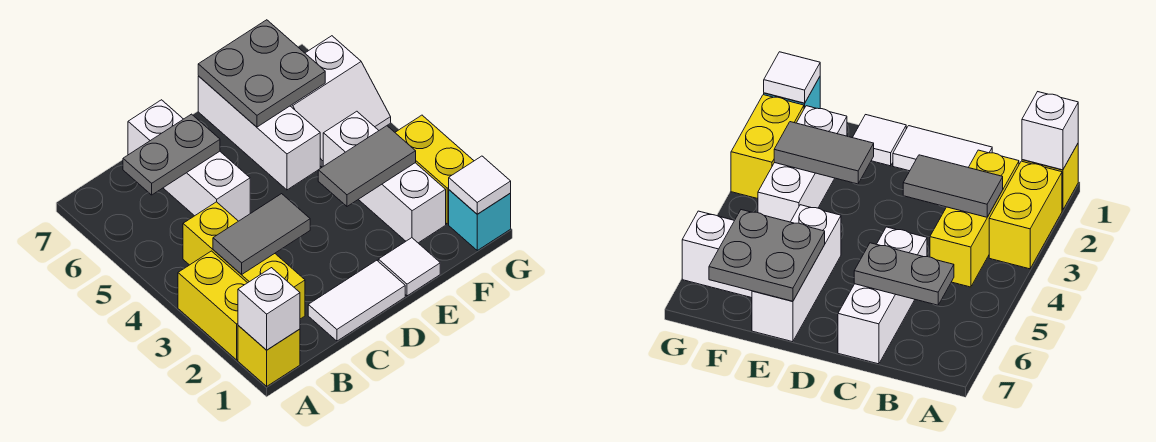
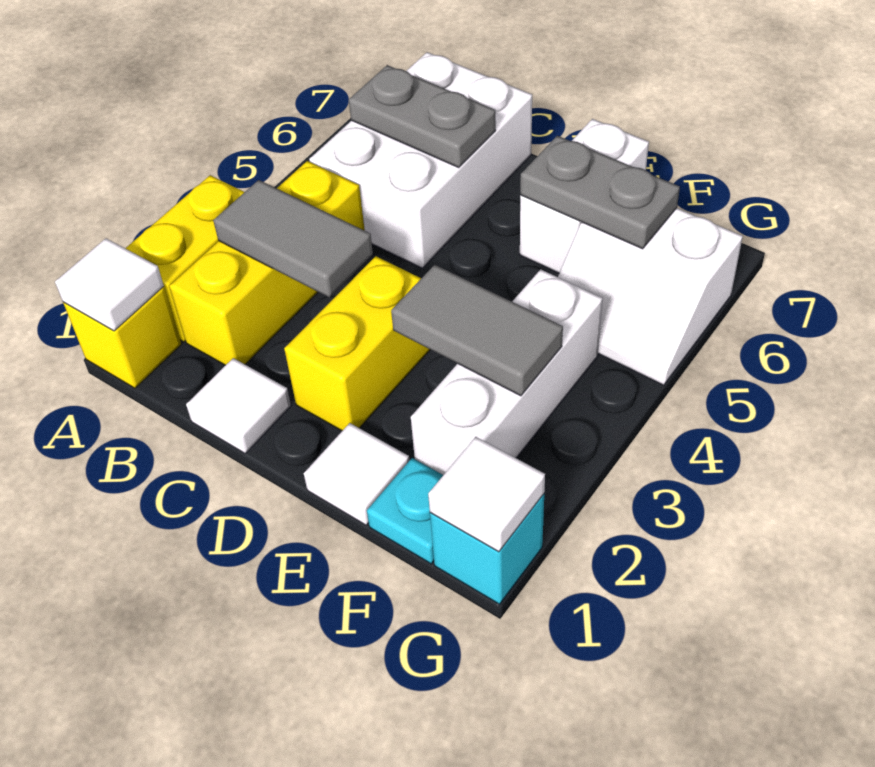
white brick A1 level 2 -> white tile A1 level 2
white tile C1:D1 level 1 -> white tile C1 level 1
white brick C5:C7 level 1 -> white brick B5:C7 level 1
white brick E5:E7 level 1 -> white brick E6:E7 level 1
grey plate E6:F7 level 2 -> grey plate E6:F6 level 2
none -> cyan plate F1 level 1
yellow brick G2:G3 level 1 -> yellow brick D2:D3 level 1

